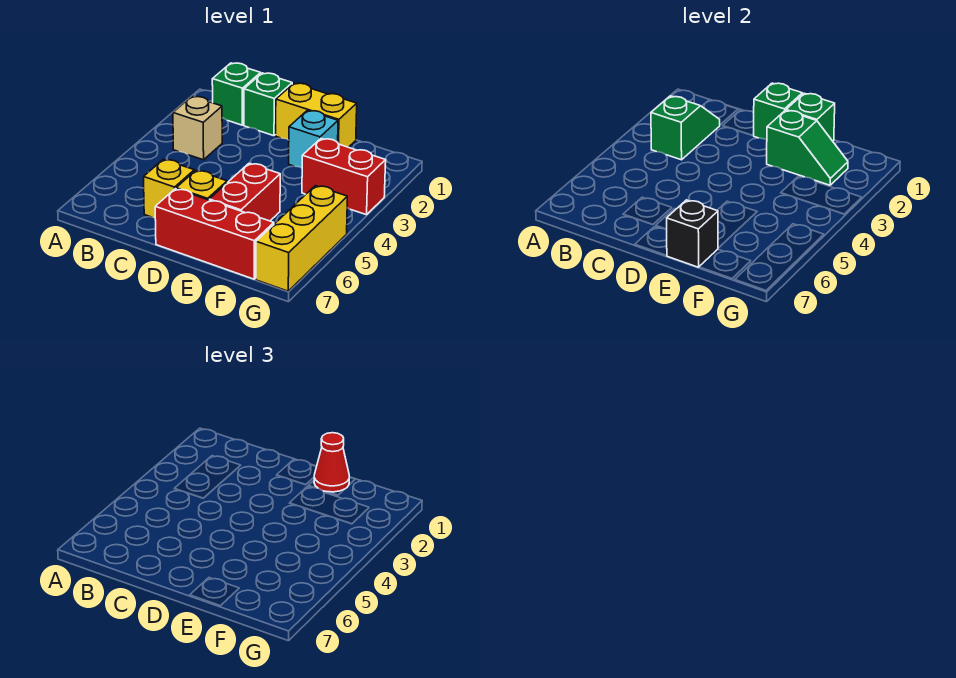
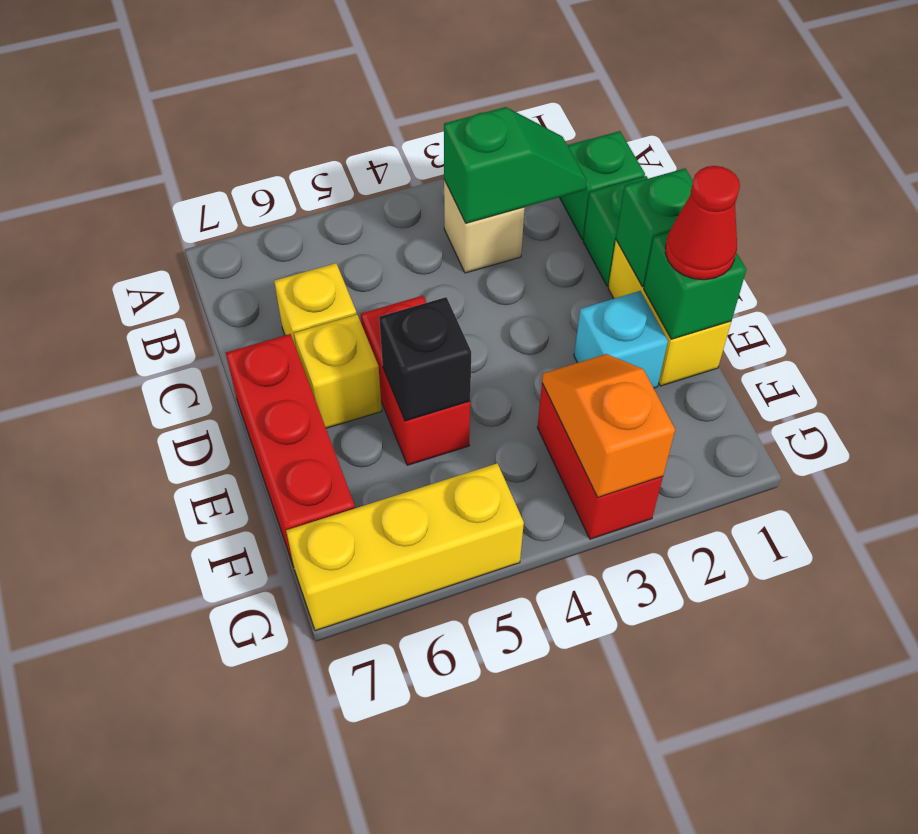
green slope E2:F2 level 2 top E -> none
red brick E5:E6 level 1 -> red brick D5:E5 level 1
black brick E7 level 2 -> black brick E5 level 2
none -> orange slope F3:G3 level 2 top G

